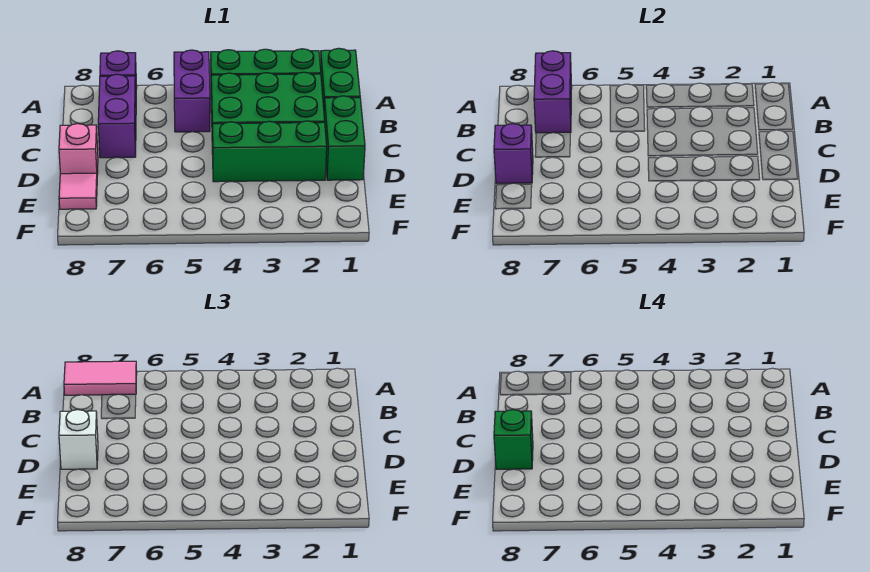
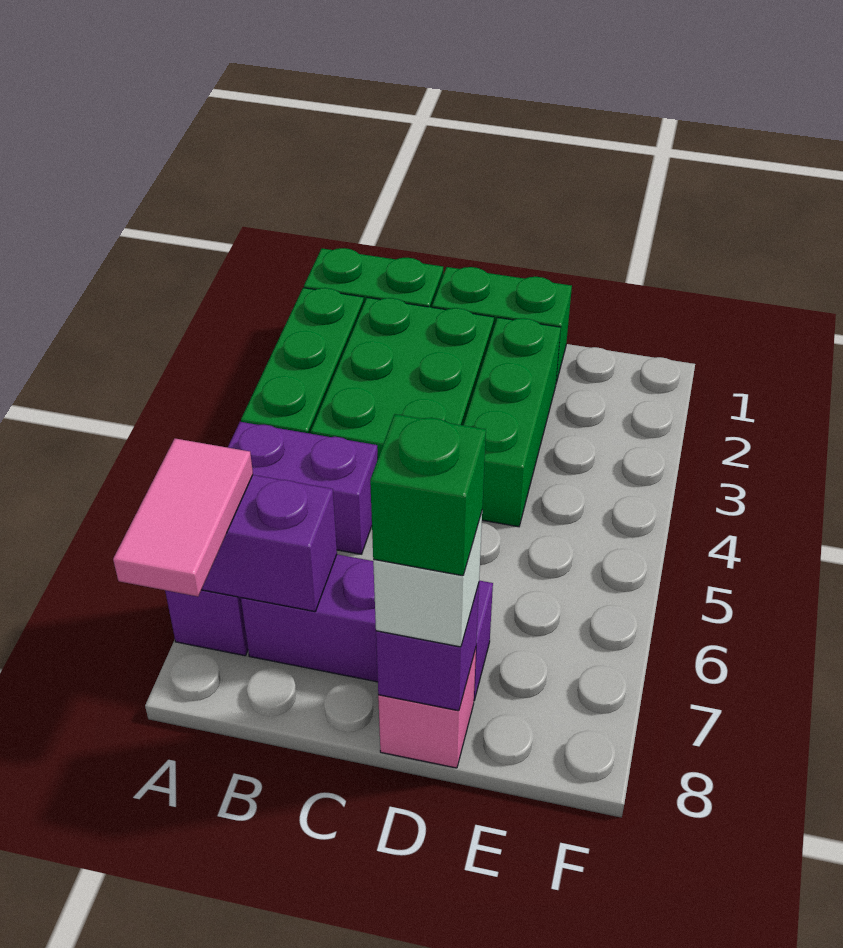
purple brick B7:C7 level 1 -> purple brick B7:D7 level 1
pink tile E8 level 1 -> none

